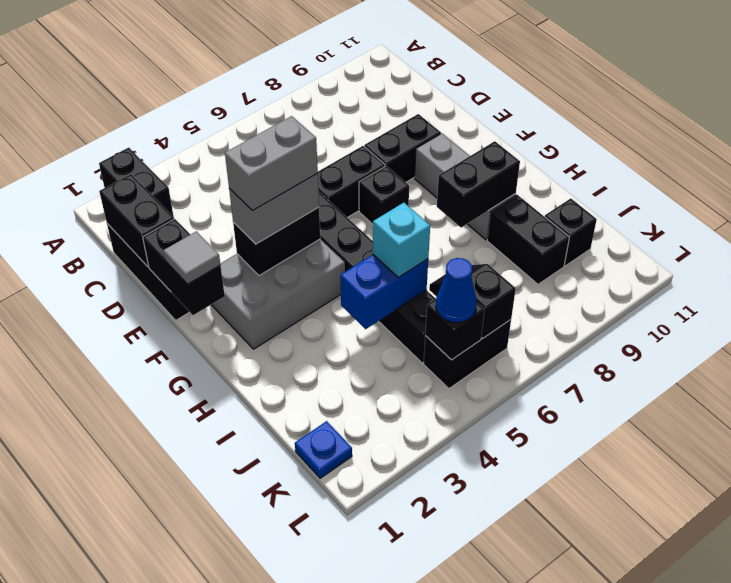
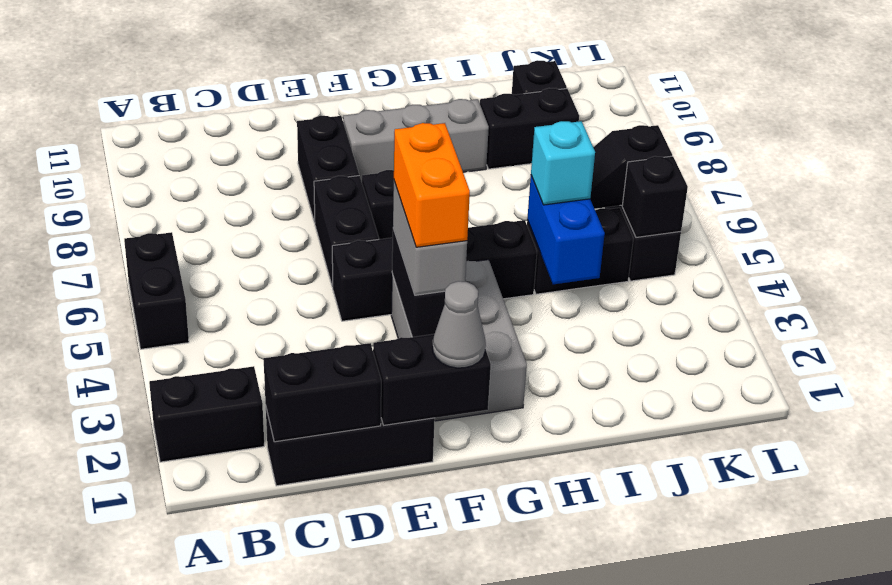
grey tile F1 level 3 -> grey cone F1 level 3
grey brick F3:F4 level 4 -> orange brick F3:F4 level 4
black brick H8:H9 level 2 -> black brick A5:A6 level 1
blue plate K1 level 1 -> none
blue cone K5 level 3 -> none

